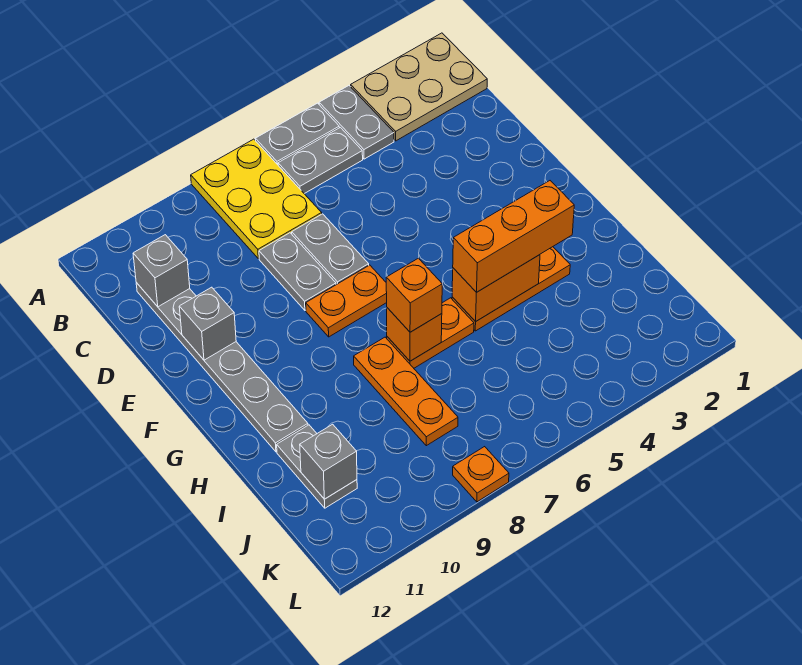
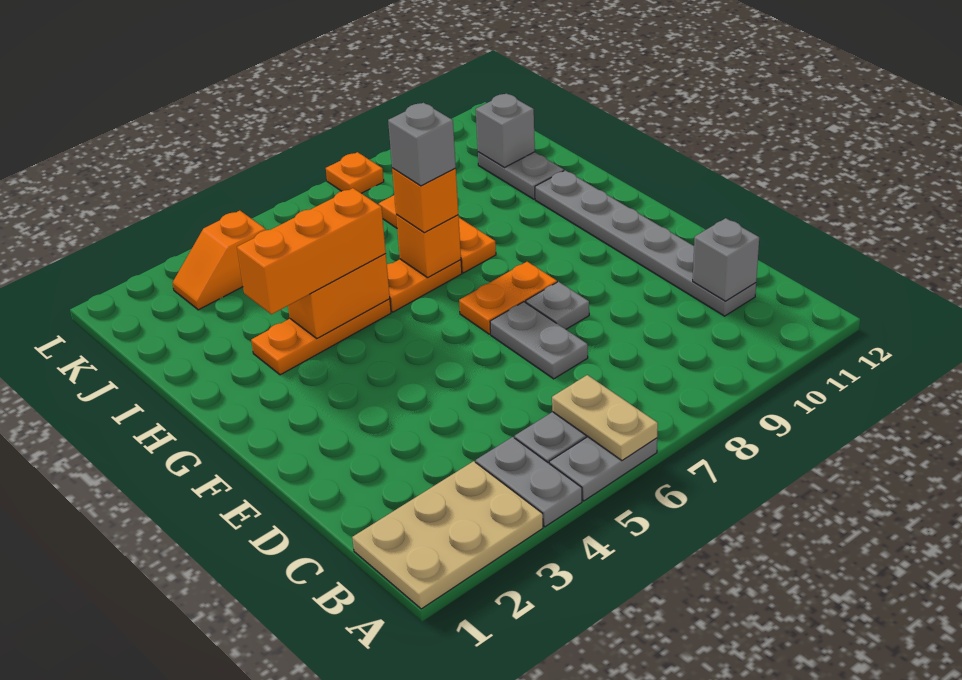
none -> tan plate A6:B6 level 2
yellow plate A7:C8 level 1 -> none
grey plate D8:E8 level 1 -> grey plate E8 level 1
grey brick E11 level 2 -> grey brick H7 level 4
none -> orange slope K3:K4 level 1 top 4

